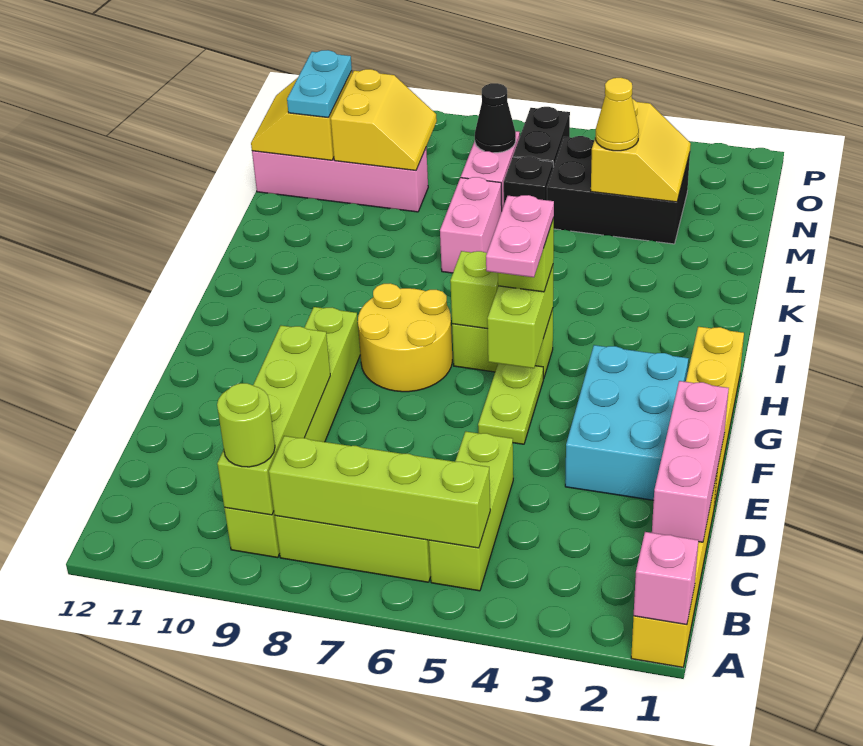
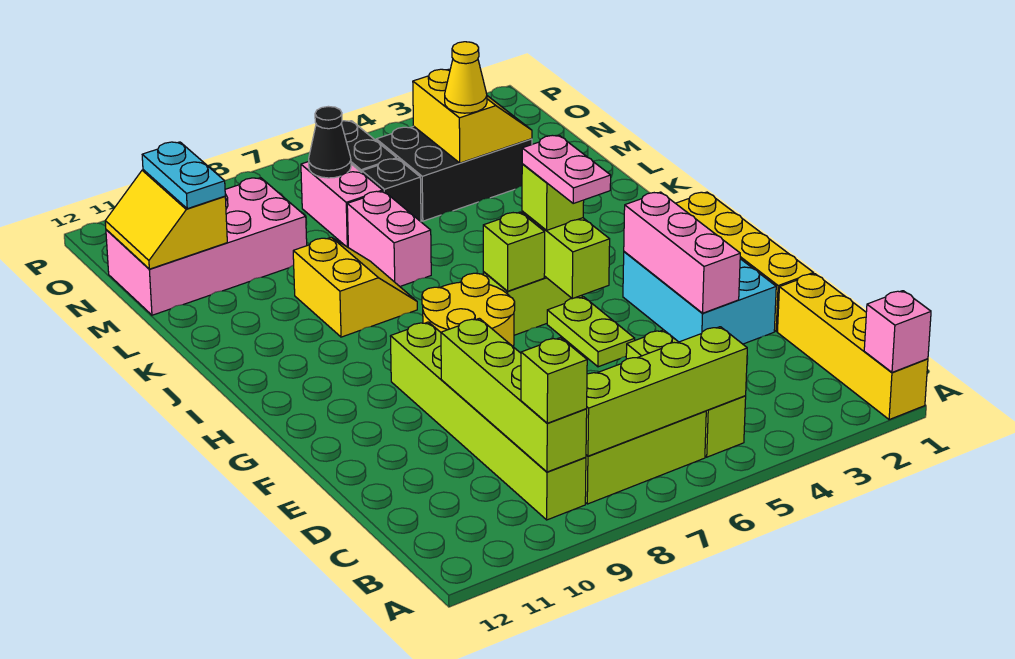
lime round brick B9 level 3 -> lime brick B9 level 3
pink brick C1:E1 level 2 -> pink brick E3:G3 level 2
pink brick M9:M12 level 1 -> pink brick M9:N12 level 1
yellow slope M9:N10 level 2 top 10 -> yellow slope J8:K9 level 1 top 9

